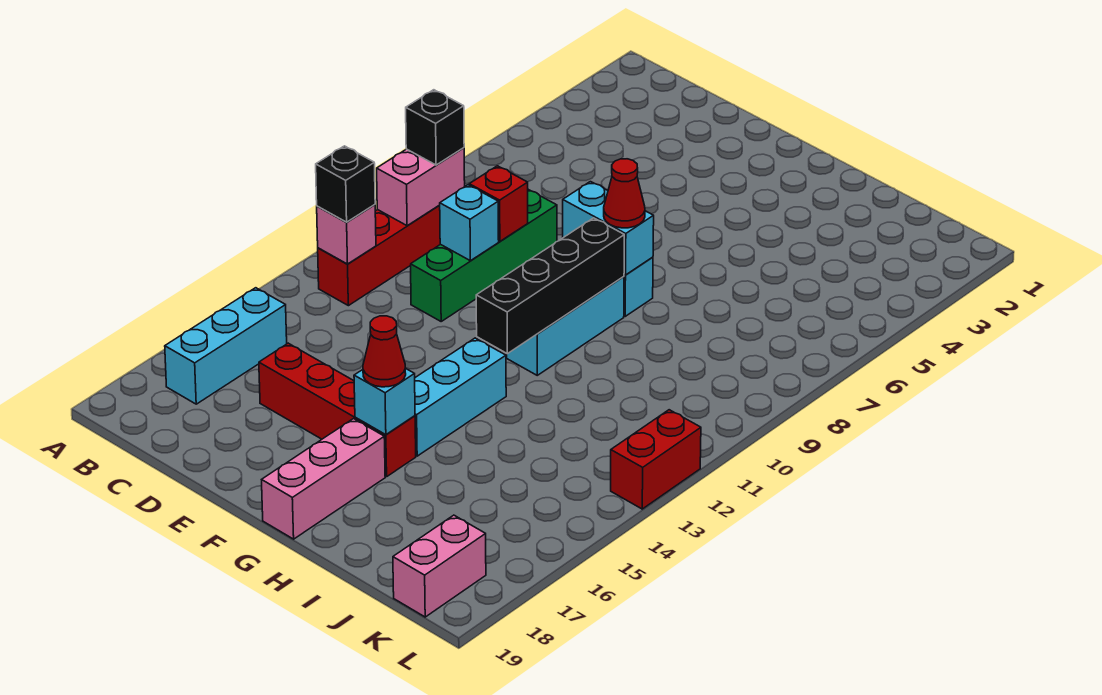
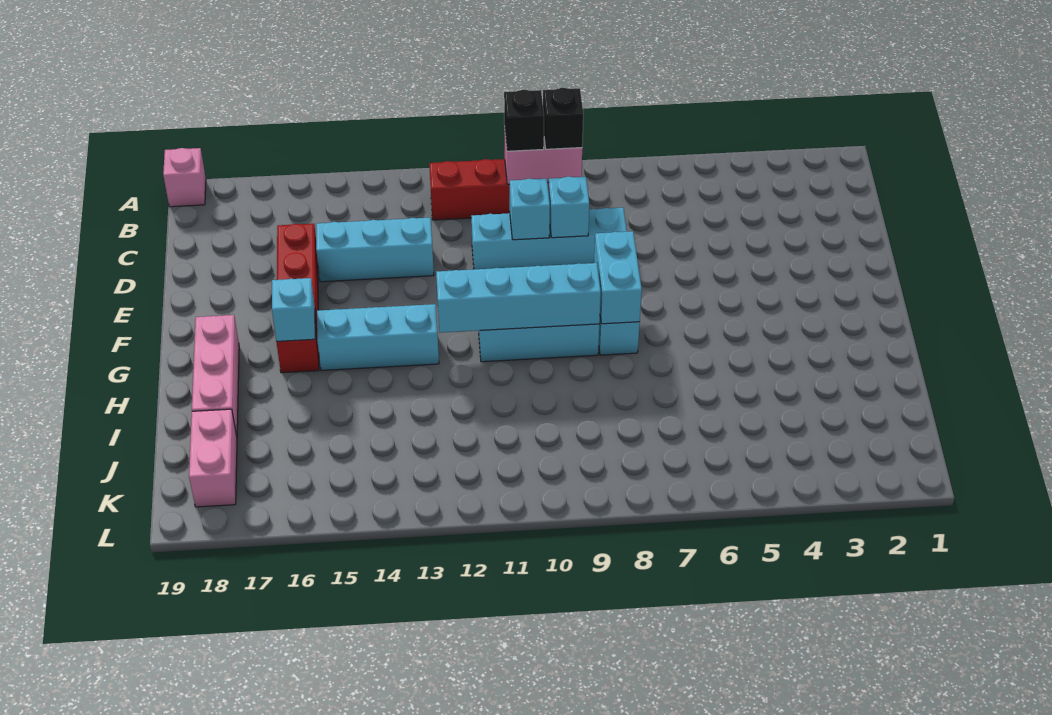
pink brick B12 level 2 -> pink brick A19 level 1
black brick B12 level 3 -> black brick B10 level 3
cyan brick B15:B17 level 1 -> cyan brick D13:D15 level 1
green brick D8:D11 level 1 -> cyan brick D8:D11 level 1
red brick D9 level 2 -> cyan brick D9 level 2
red cone G8 level 3 -> none
black brick G9:G12 level 2 -> cyan brick G9:G12 level 2
red cone G16 level 3 -> none
pink brick G17:G19 level 1 -> pink brick G18:I18 level 1
pink brick K18:K19 level 1 -> pink brick J18:K18 level 1
red brick L12:L13 level 1 -> none

